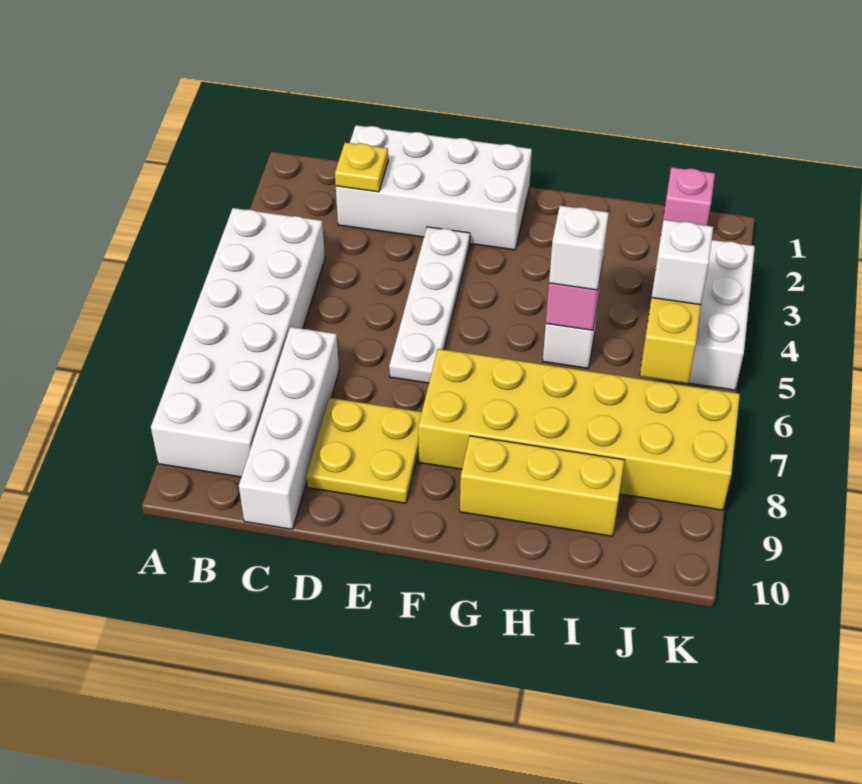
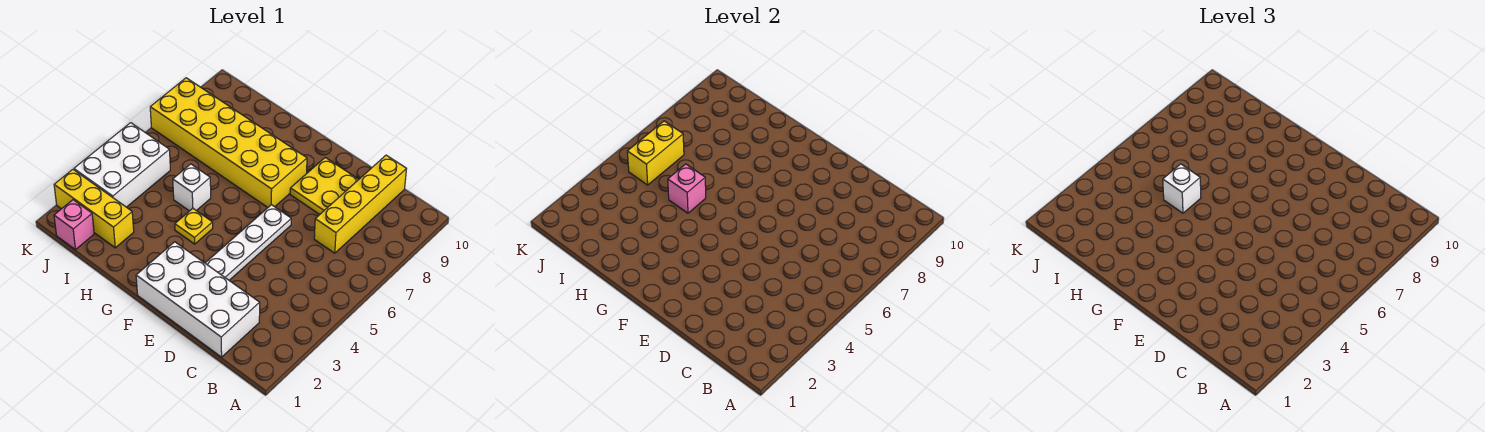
white brick A4:B9 level 1 -> none
yellow plate C2 level 2 -> yellow plate G4 level 1
white brick C7:C10 level 1 -> yellow brick C7:C10 level 1
yellow brick G9:I9 level 1 -> yellow brick I2:K2 level 1
white brick J5 level 3 -> none

